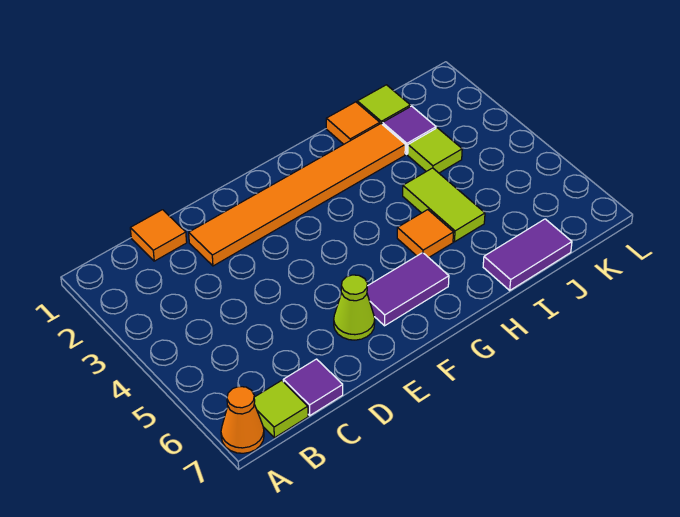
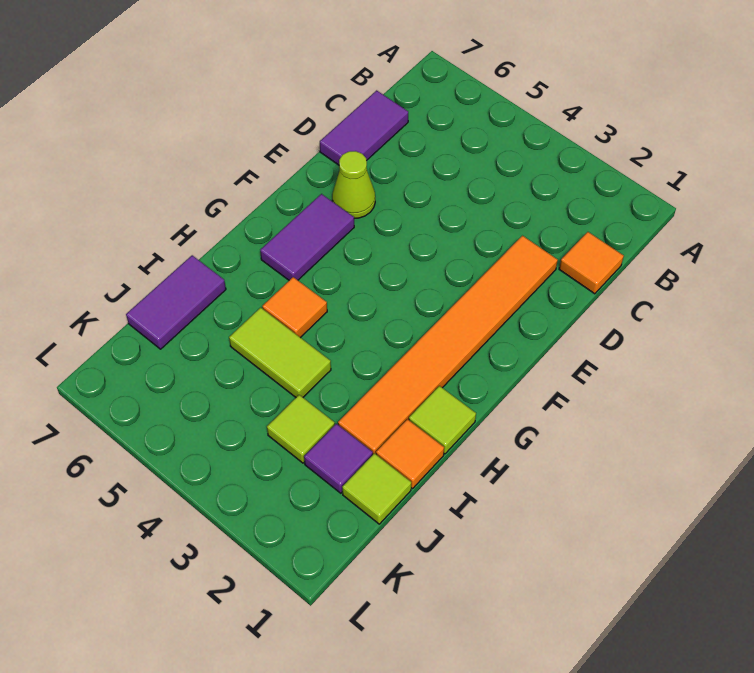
orange cone A7 level 1 -> none
lime tile B7 level 1 -> lime tile H1 level 1
purple tile C7 level 1 -> purple tile C7:D7 level 1

